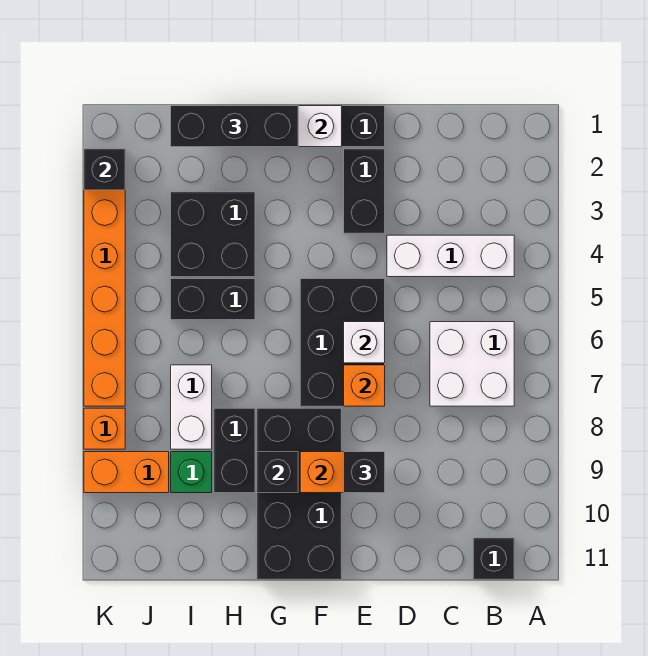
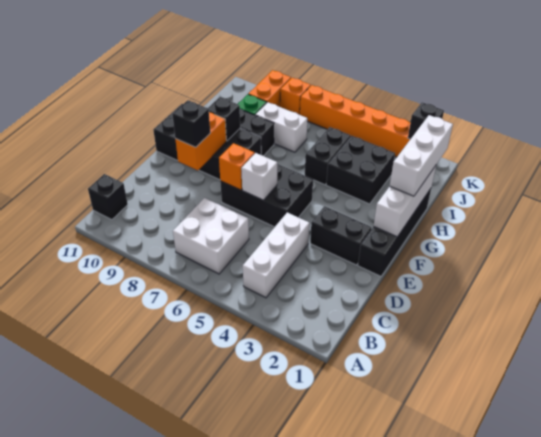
black brick G1:I1 level 3 -> white brick G1:I1 level 3

